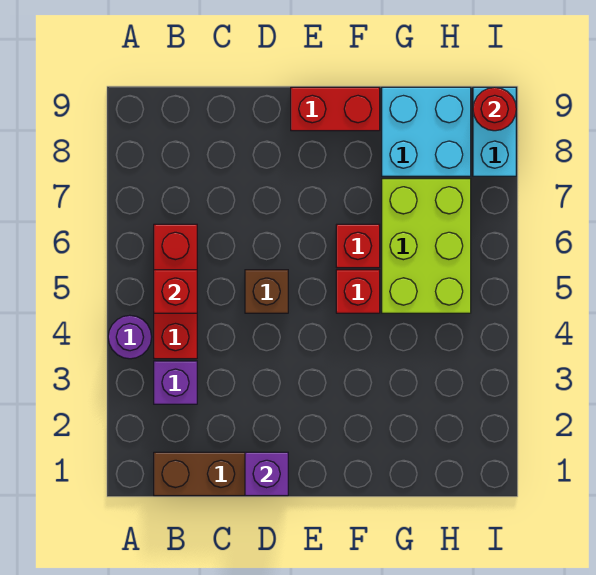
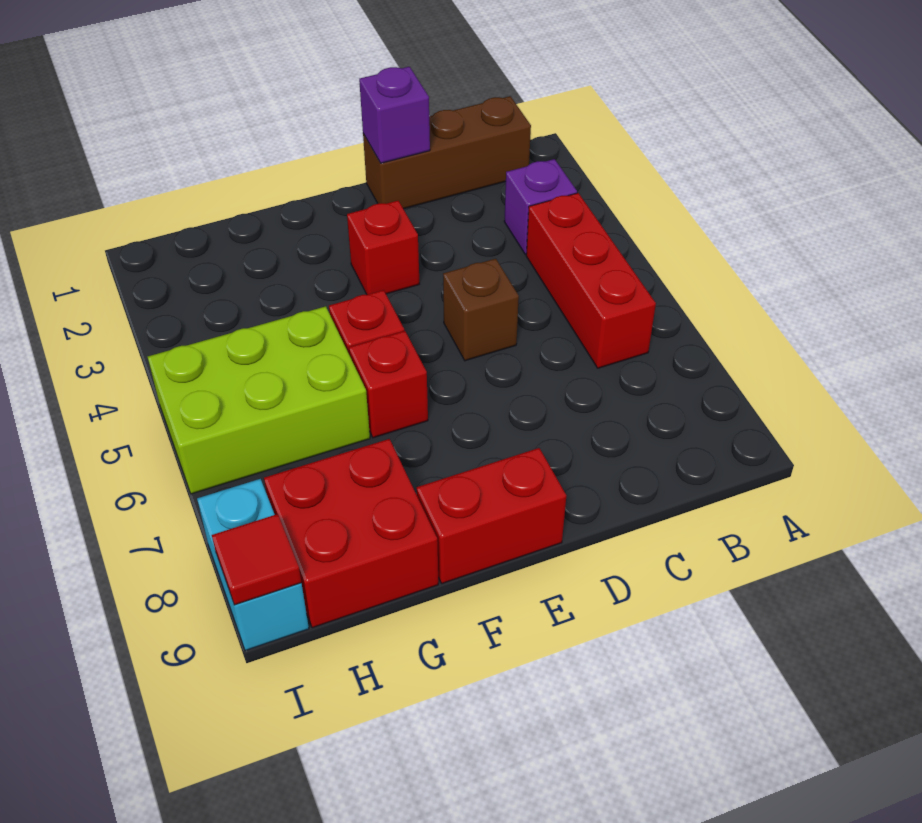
purple round brick A4 level 1 -> none
red brick B5 level 2 -> red brick E3 level 1
lime brick G5:H7 level 1 -> lime brick G5:I6 level 1
cyan brick G8:H9 level 1 -> red brick G8:H9 level 1
red round brick I9 level 2 -> red tile I9 level 2

